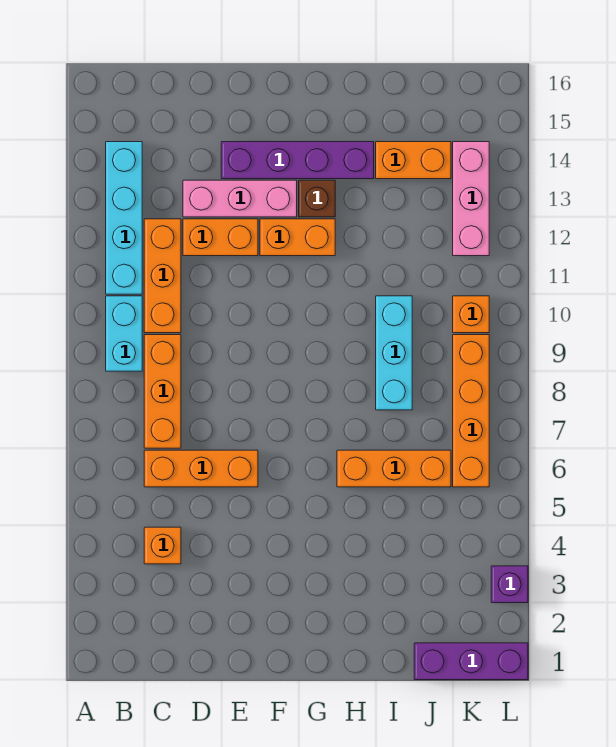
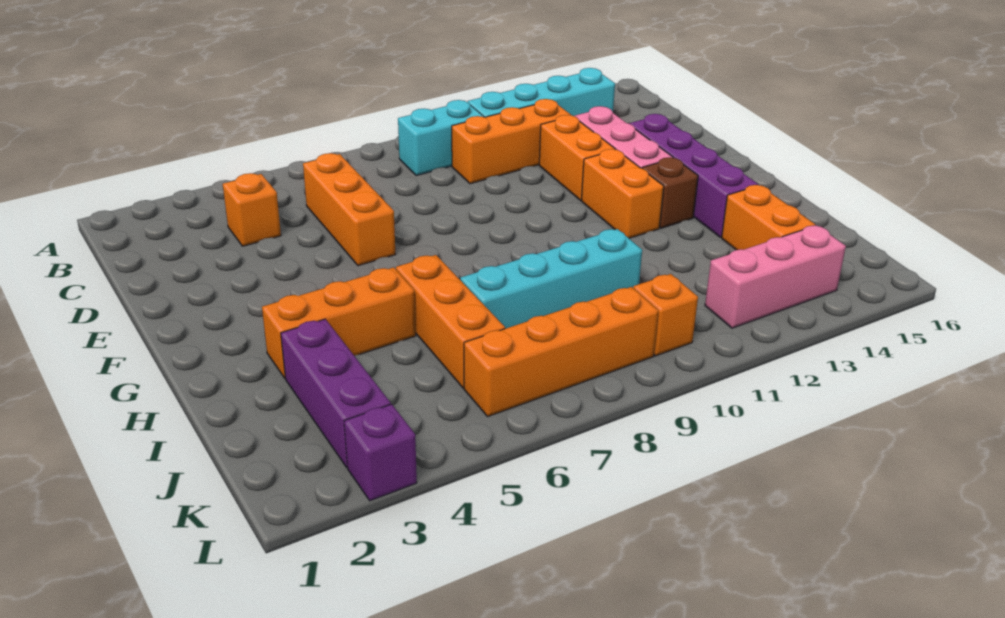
orange brick C7:C9 level 1 -> orange brick H3:H5 level 1
cyan brick I8:I10 level 1 -> cyan brick I7:I10 level 1
purple brick J1:L1 level 1 -> purple brick I3:K3 level 1

